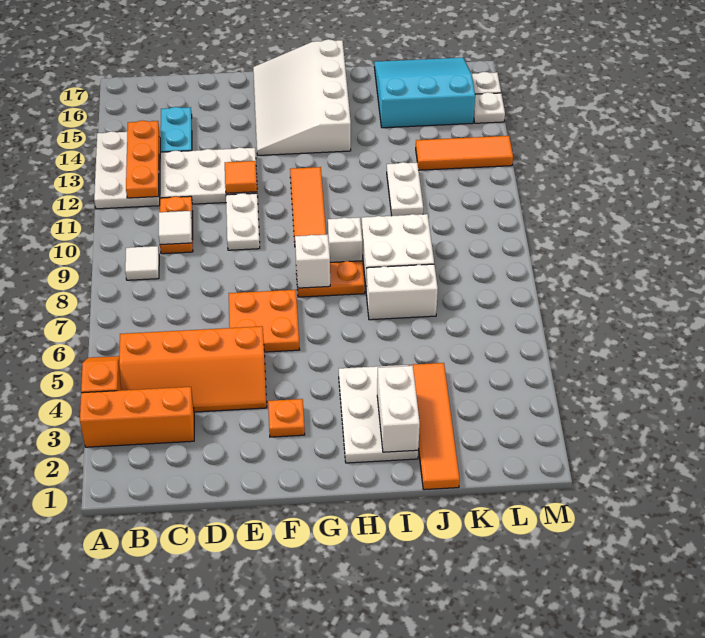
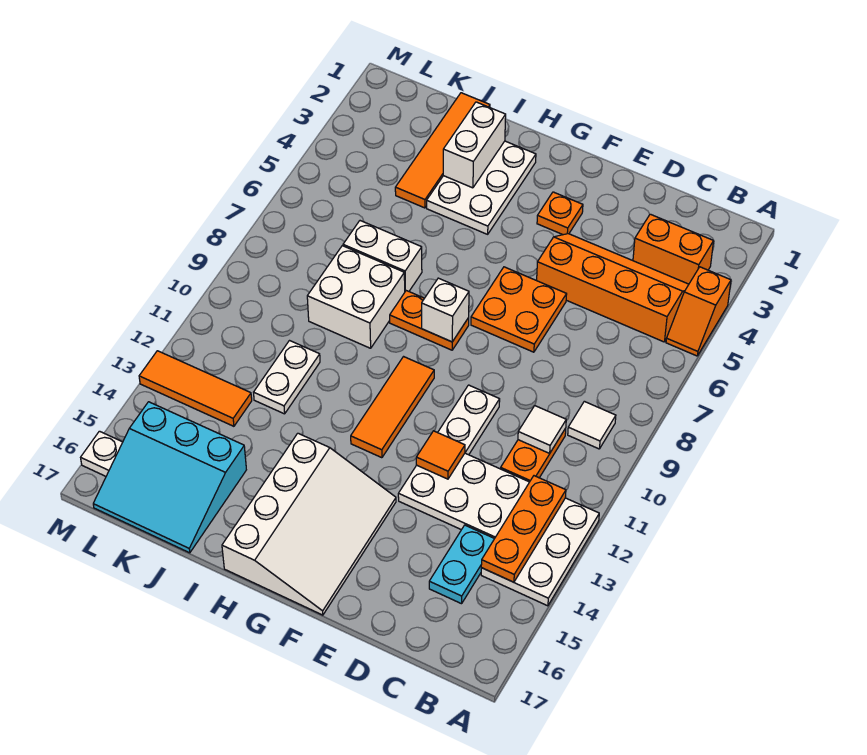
orange brick A3:C3 level 1 -> orange brick B3:C3 level 1
white brick H9 level 1 -> none
white plate M15 level 1 -> none

